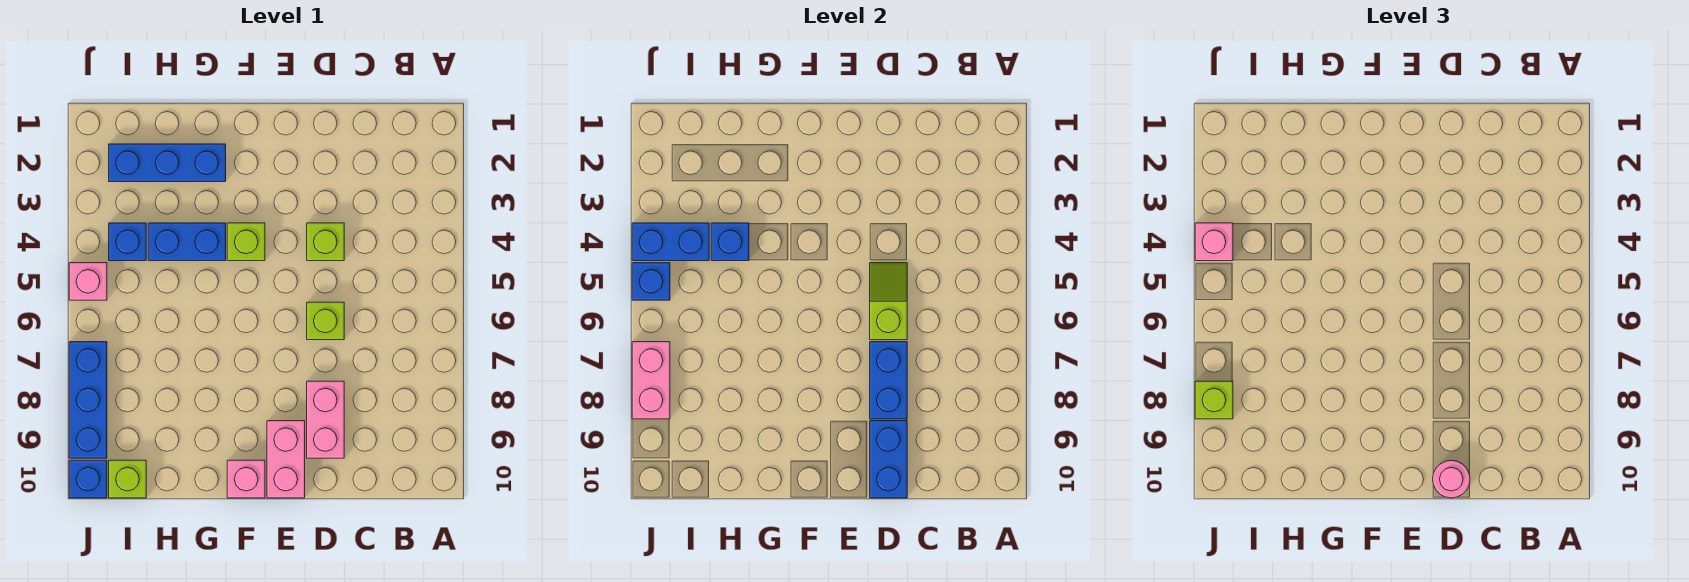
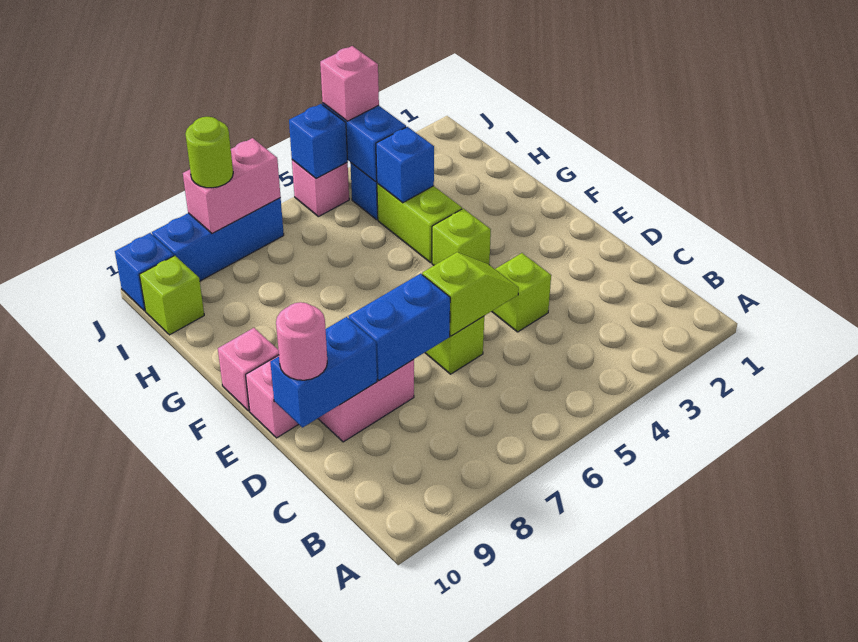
blue brick G2:I2 level 1 -> none
blue brick G4:H4 level 1 -> lime brick G4:H4 level 1
lime brick J8 level 3 -> lime round brick J8 level 3

